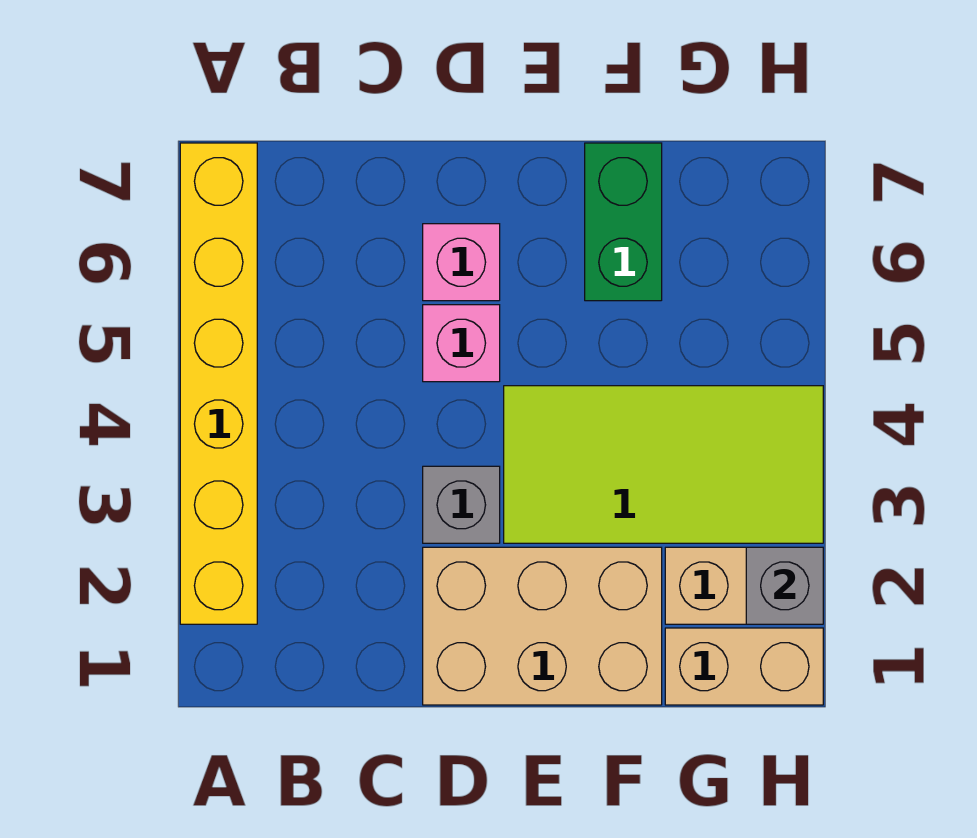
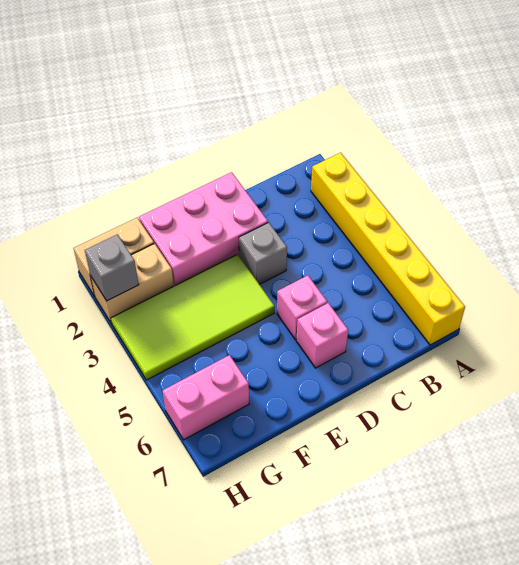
tan brick D1:F2 level 1 -> pink brick D1:F2 level 1
green brick F6:F7 level 1 -> none
none -> pink brick G6:H6 level 1

